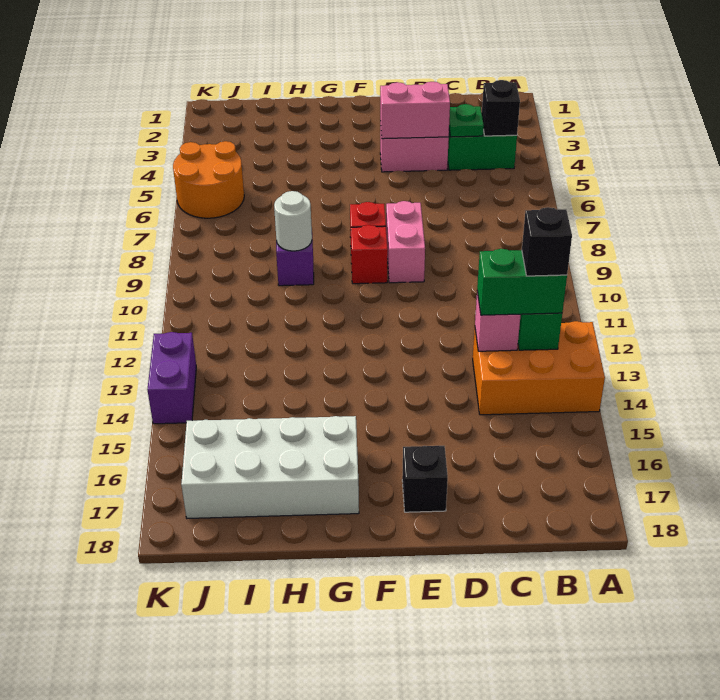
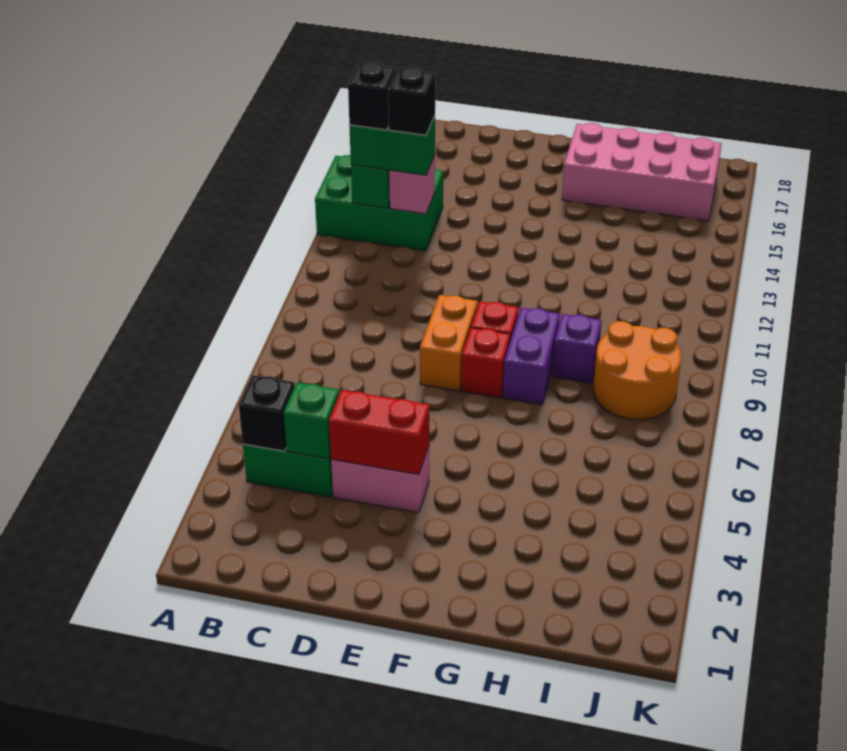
orange brick A13:C14 level 1 -> green brick A13:C14 level 1
green plate C4 level 2 -> green brick C4 level 2
pink brick D4:E4 level 2 -> red brick D4:E4 level 2
pink brick E8:E9 level 1 -> orange brick E8:E9 level 1
black brick E17 level 1 -> black brick C13 level 4
white brick G16:J17 level 1 -> pink brick G16:J17 level 1
white round brick H9 level 2 -> none
orange round brick J5:K6 level 1 -> orange round brick I8:J9 level 1
purple brick K13:K14 level 1 -> purple brick G8:G9 level 1

